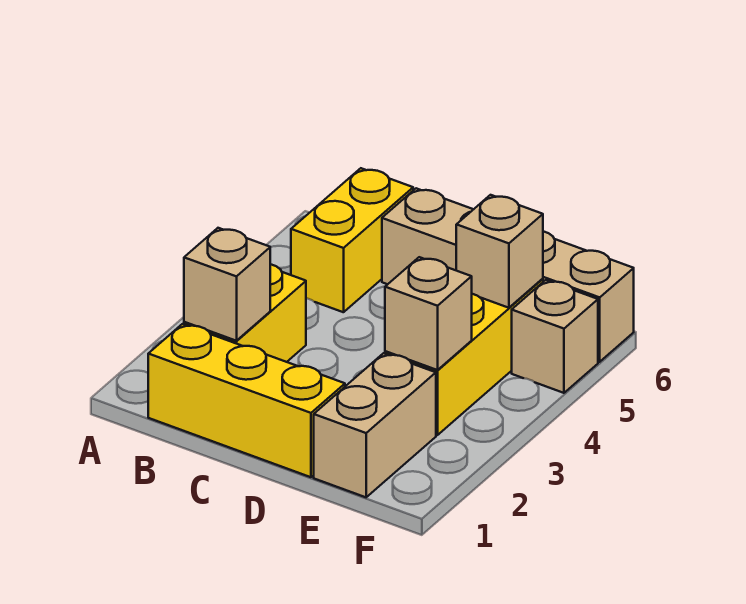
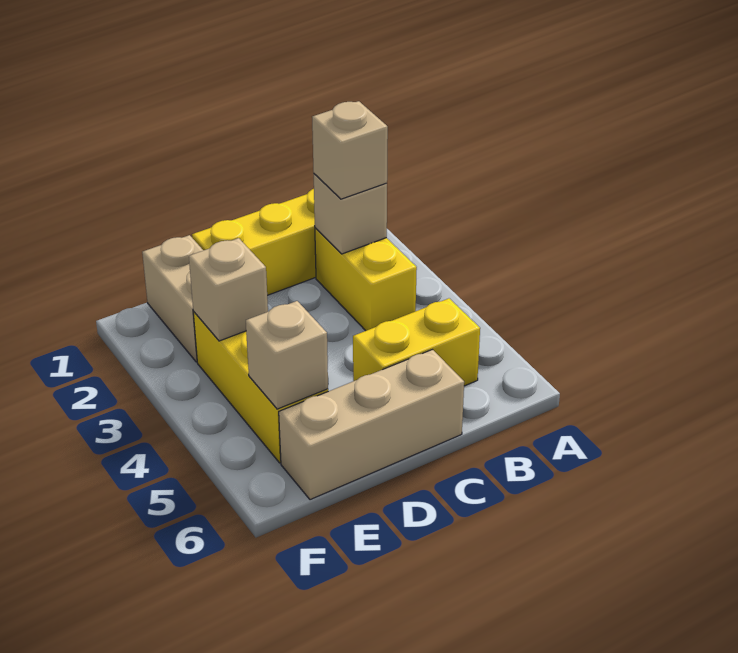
yellow brick B5:B6 level 1 -> yellow brick B5:C5 level 1
tan brick C6:F6 level 1 -> tan brick C6:E6 level 1
tan brick F5 level 1 -> tan brick B2 level 3

